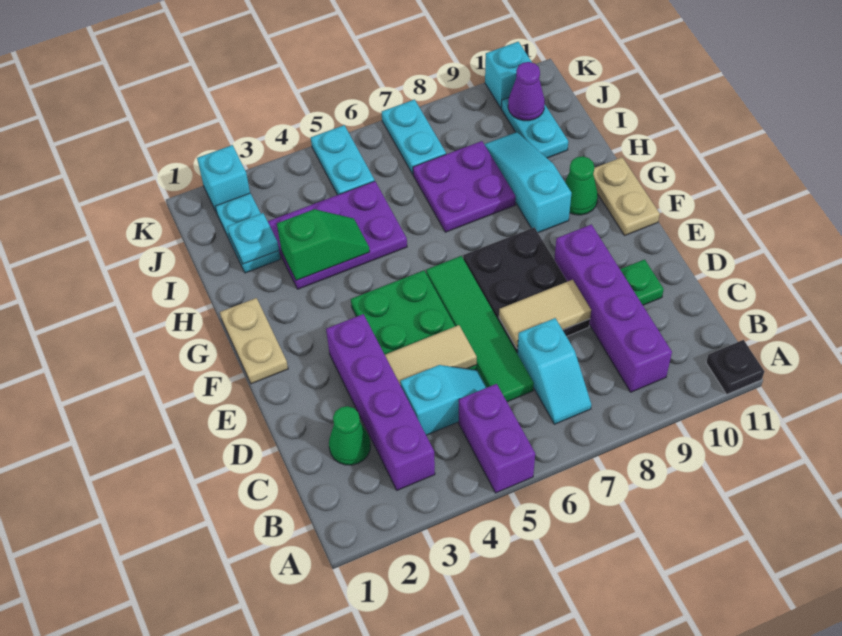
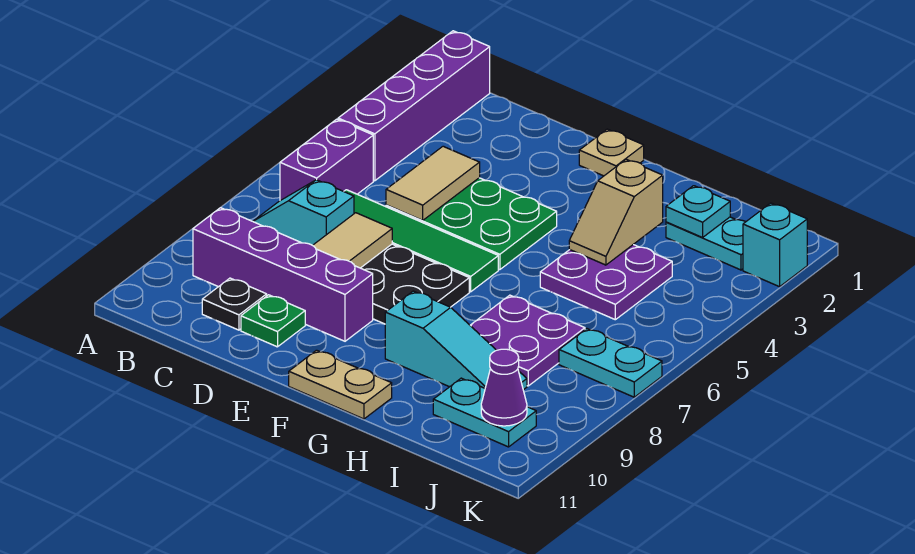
purple brick A5:B5 level 1 -> purple brick B5:B6 level 1
black plate A11 level 1 -> black plate C10 level 1
purple brick B3:E3 level 1 -> purple brick B1:B4 level 1
green cone C2 level 1 -> none
cyan slope C4:C5 level 1 top 4 -> none
tan plate F1:G1 level 1 -> tan plate F1 level 1
green cone G10 level 1 -> none
purple plate H3:I5 level 1 -> purple plate H4:I5 level 1
green slope H3:H4 level 2 top 3 -> tan slope H3:H4 level 2 top 3
cyan plate J5:K5 level 1 -> none
cyan brick K10 level 1 -> none

